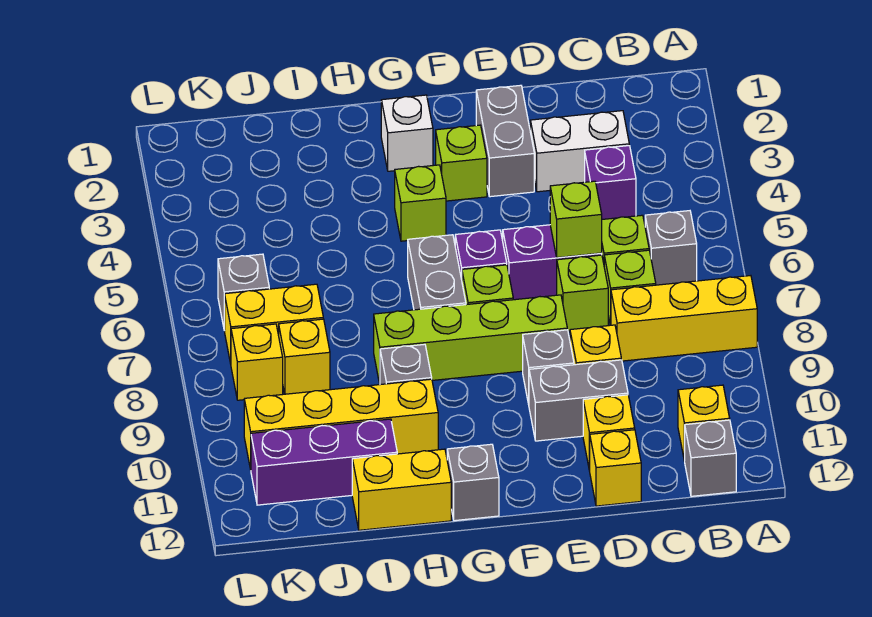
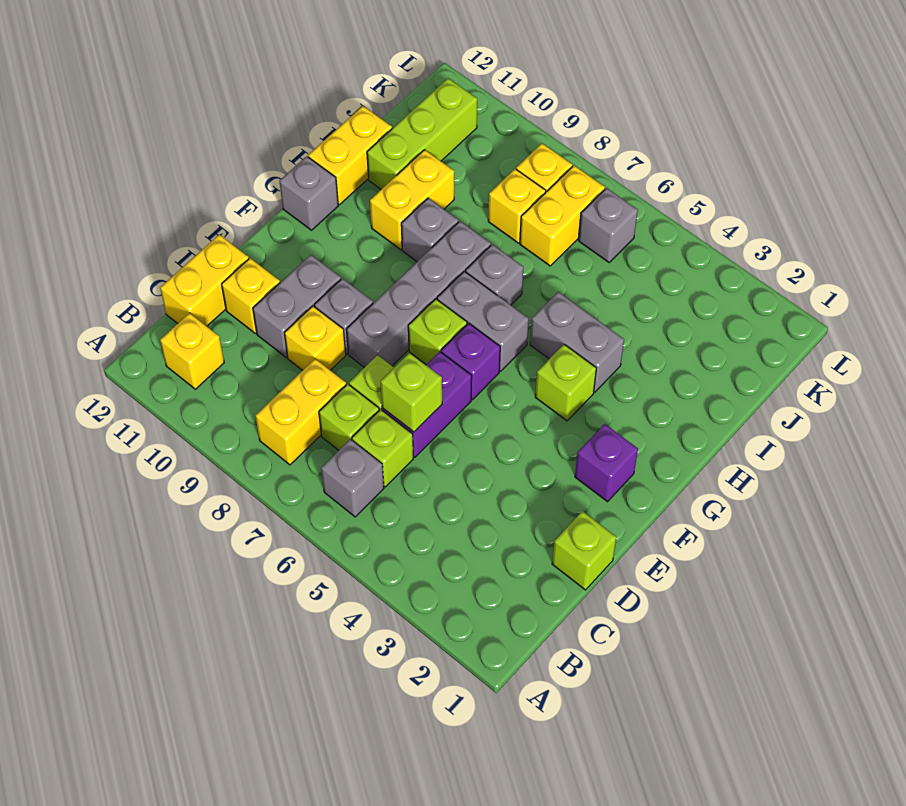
yellow brick A8:C8 level 1 -> yellow brick B8:C8 level 1
grey brick B12 level 1 -> grey brick H7 level 1
white brick C3:D3 level 1 -> none
purple brick C4 level 1 -> purple brick F2 level 1
yellow brick D12 level 1 -> yellow brick C12:D12 level 1
grey brick E2:E3 level 1 -> grey brick H4:H5 level 1
lime brick E8:H8 level 1 -> grey brick E8:H8 level 1
lime brick F3 level 1 -> lime brick D1 level 1
white brick G2 level 1 -> none
yellow brick H10:K10 level 1 -> yellow brick H10:I10 level 1
purple brick I11:K11 level 1 -> lime brick I11:K11 level 1

